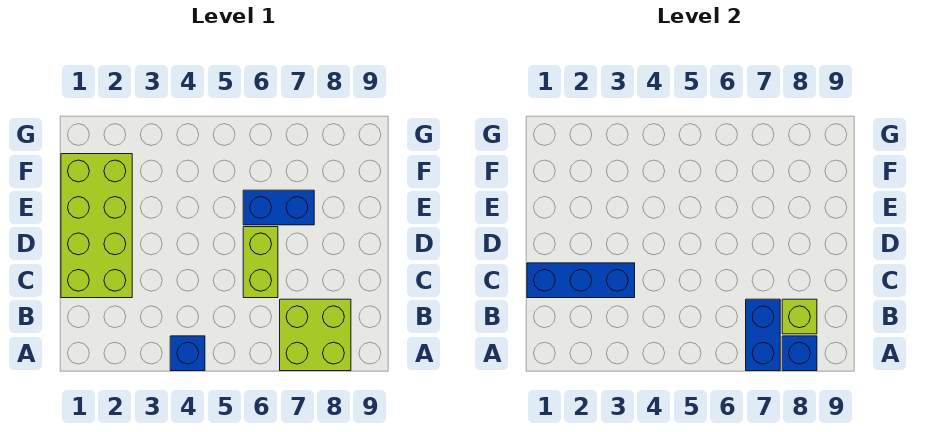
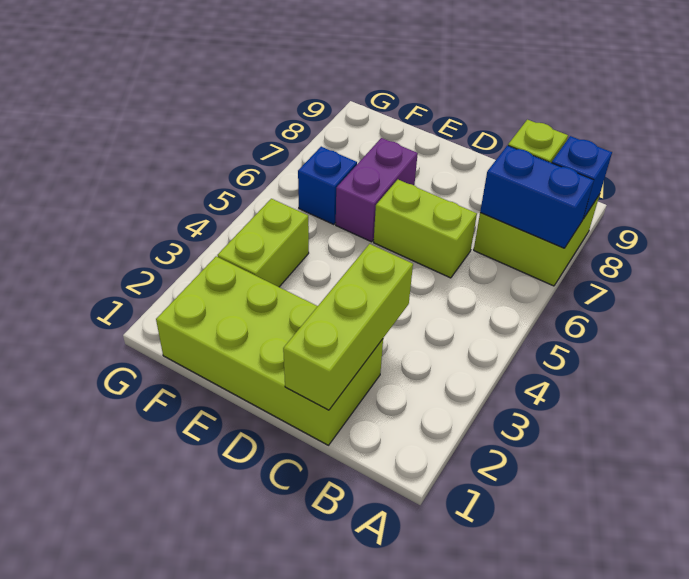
blue brick A4 level 1 -> blue brick F6 level 1
blue brick C1:C3 level 2 -> lime brick C1:C3 level 2
blue brick E6:E7 level 1 -> purple brick E6:E7 level 1
none -> lime brick F3:F4 level 1

